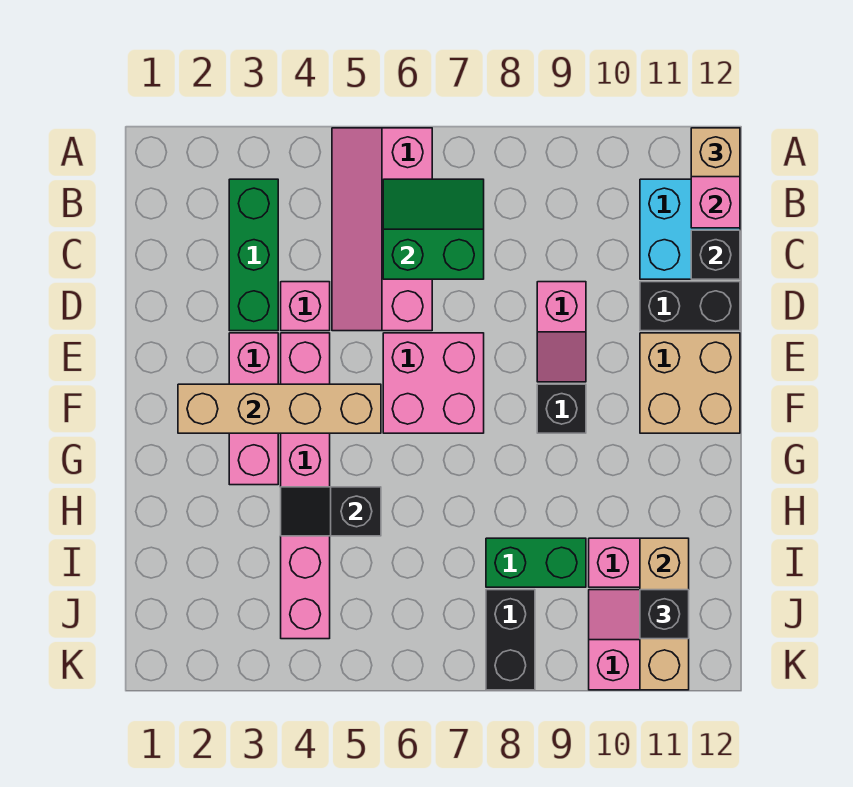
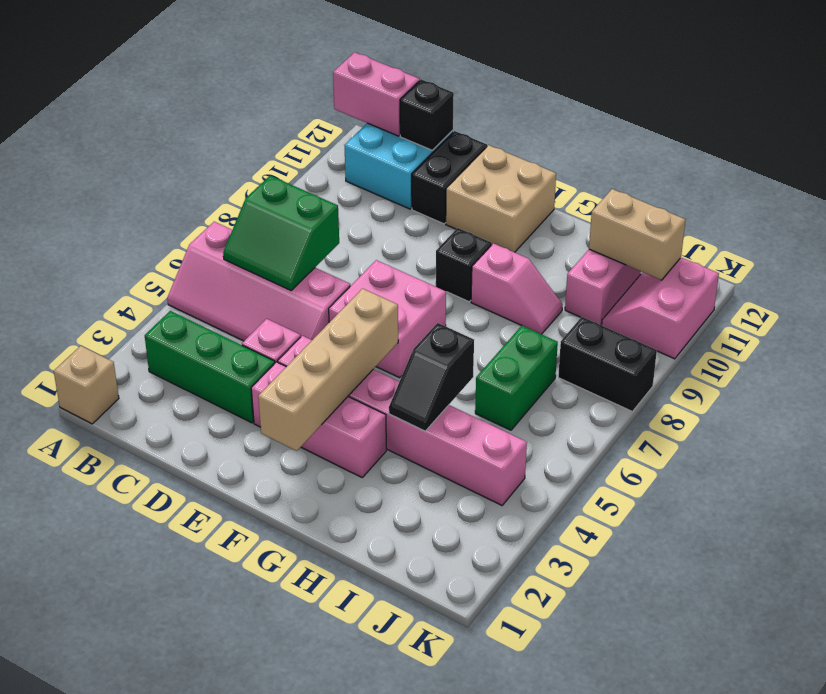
tan brick A12 level 3 -> tan brick A1 level 1
green slope B6:C7 level 2 top C -> green slope B6:C7 level 2 top 7
pink slope D9:E9 level 1 top D -> pink slope G9:H9 level 1 top G
green brick I8:I9 level 1 -> green brick I6:I7 level 1
tan brick I11:K11 level 2 -> tan brick I11:J11 level 2
black brick J11 level 3 -> none

